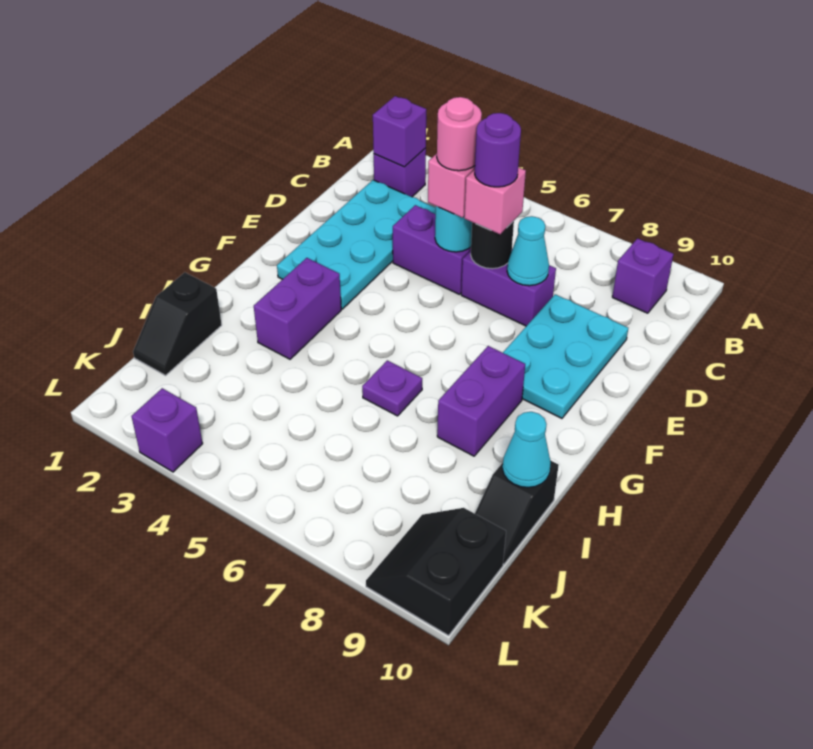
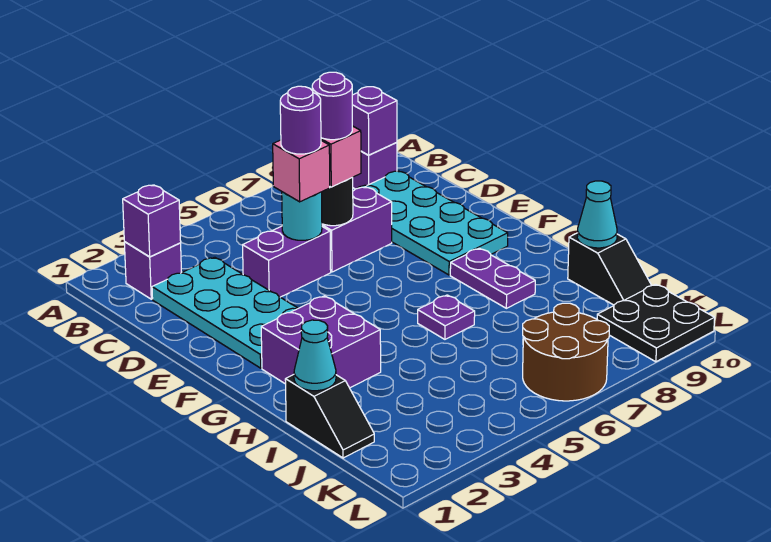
pink round brick D5 level 4 -> purple round brick D5 level 4
cyan cone D7 level 2 -> cyan cone I1 level 2
cyan plate D8:F9 level 1 -> cyan plate C8:F9 level 1
purple brick G3:H3 level 1 -> purple brick G2:H3 level 1
purple brick G8:H8 level 1 -> purple plate G8:H8 level 1
none -> brown round brick K6:L7 level 1
black slope K9:L10 level 1 top 10 -> black plate K9:L10 level 1
purple brick L3 level 1 -> purple brick B9 level 2

